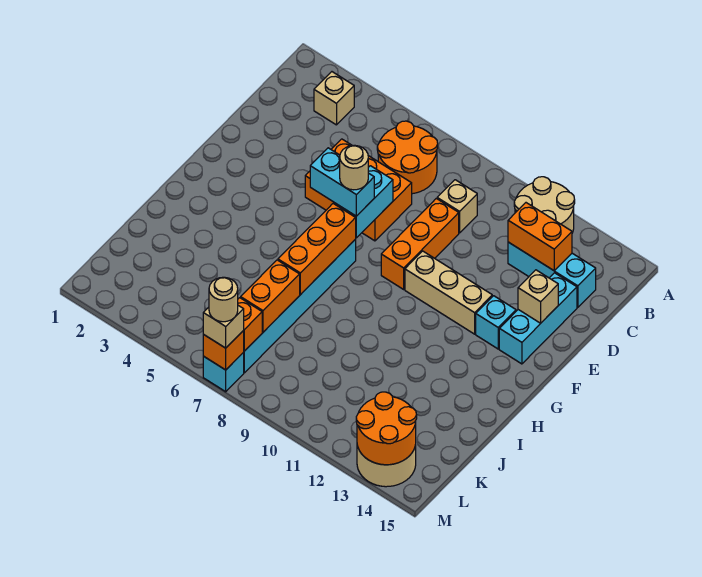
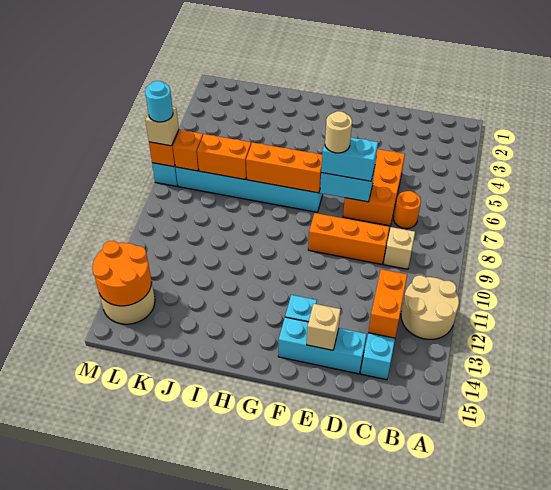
tan brick B3 level 1 -> none
orange round brick B6:C7 level 1 -> orange round brick C7 level 1
cyan brick F6:F7 level 3 -> cyan brick E7:F7 level 3
tan brick F10:F12 level 1 -> none
tan round brick M7 level 4 -> cyan round brick M7 level 4

